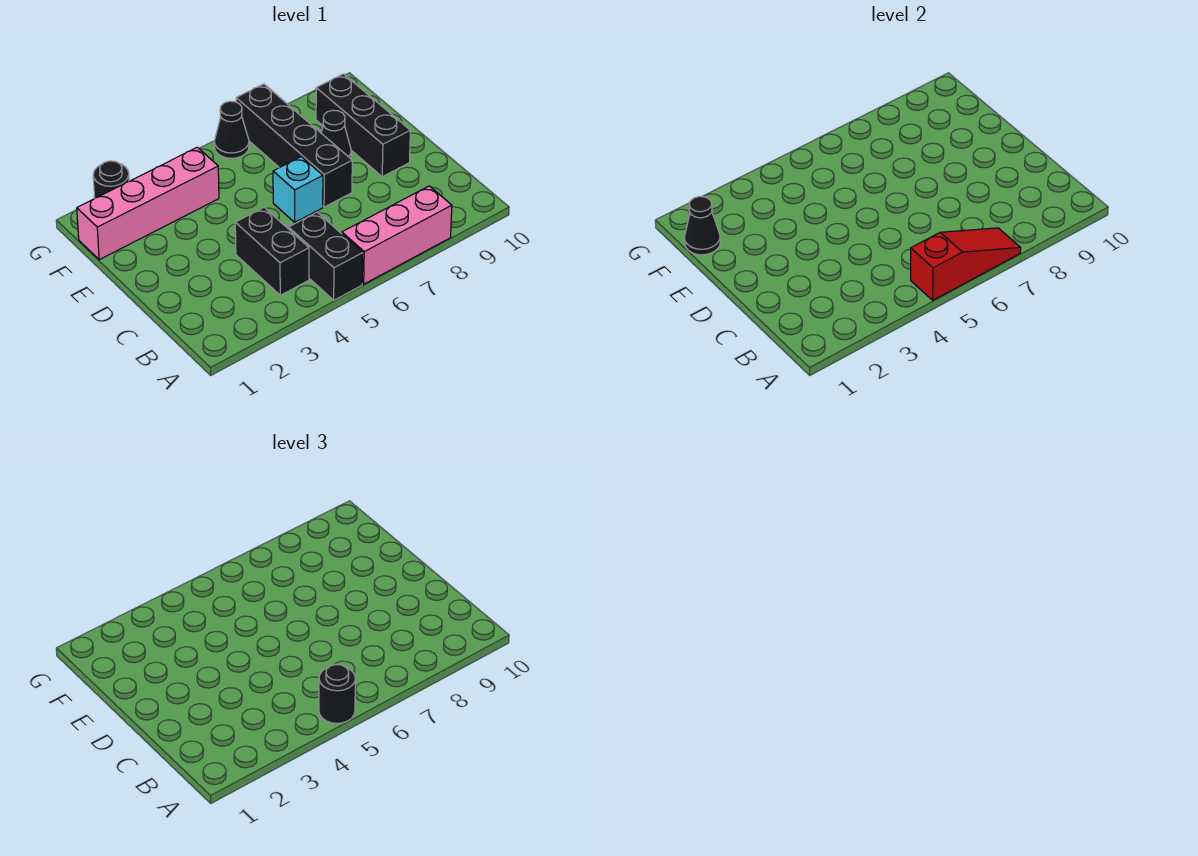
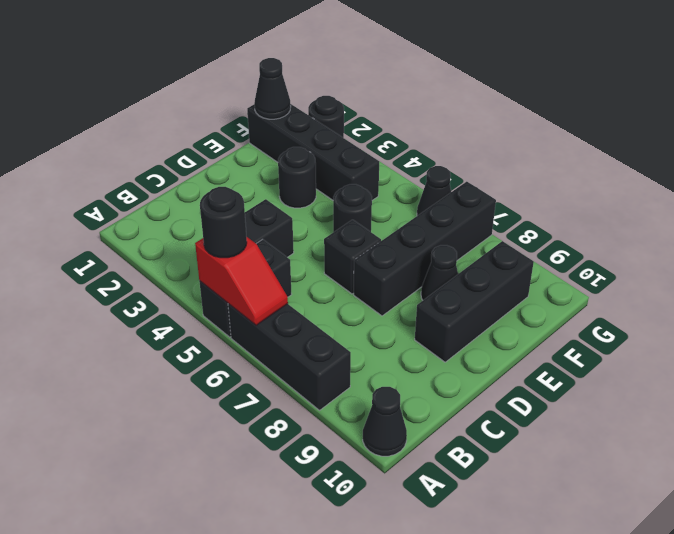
red slope A5:A7 level 2 top 5 -> red slope A5:A6 level 2 top 5
pink brick A6:A8 level 1 -> black brick A6:A8 level 1
none -> black cone A10 level 1
cyan brick D6 level 1 -> black brick D6 level 1
none -> black round brick E3 level 1
none -> black round brick E5 level 1
pink brick F1:F4 level 1 -> black brick F1:F4 level 1

